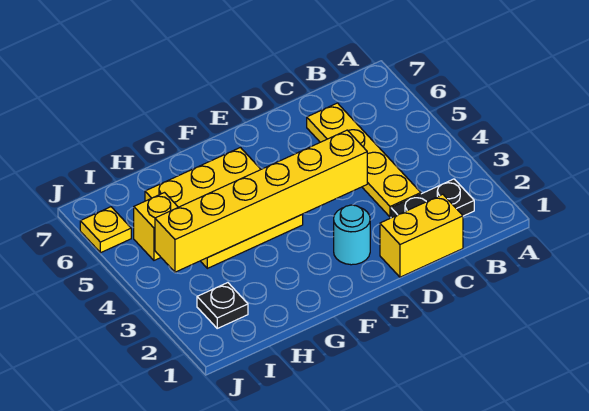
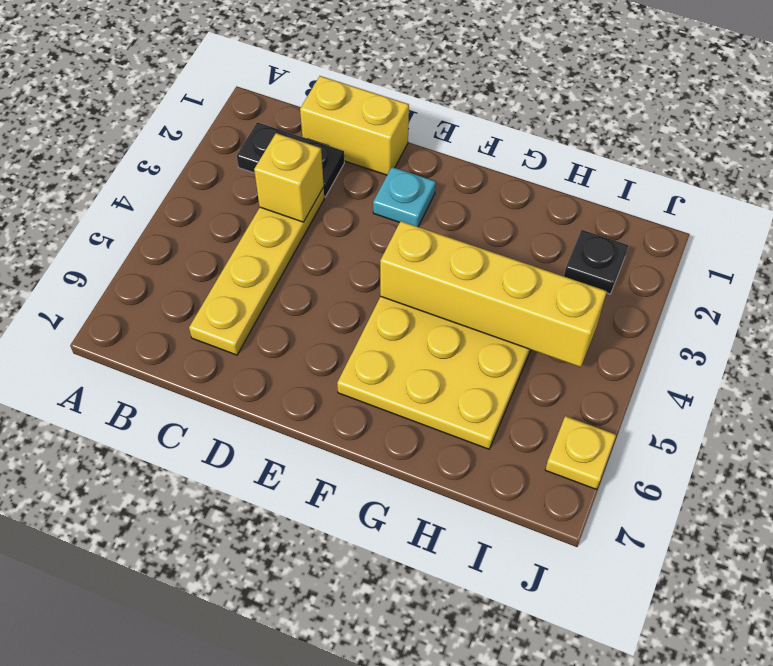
yellow brick D4:I4 level 2 -> yellow brick F4:I4 level 2
cyan round brick E2 level 1 -> cyan plate E2 level 1
yellow brick I5 level 1 -> yellow brick C3 level 2

